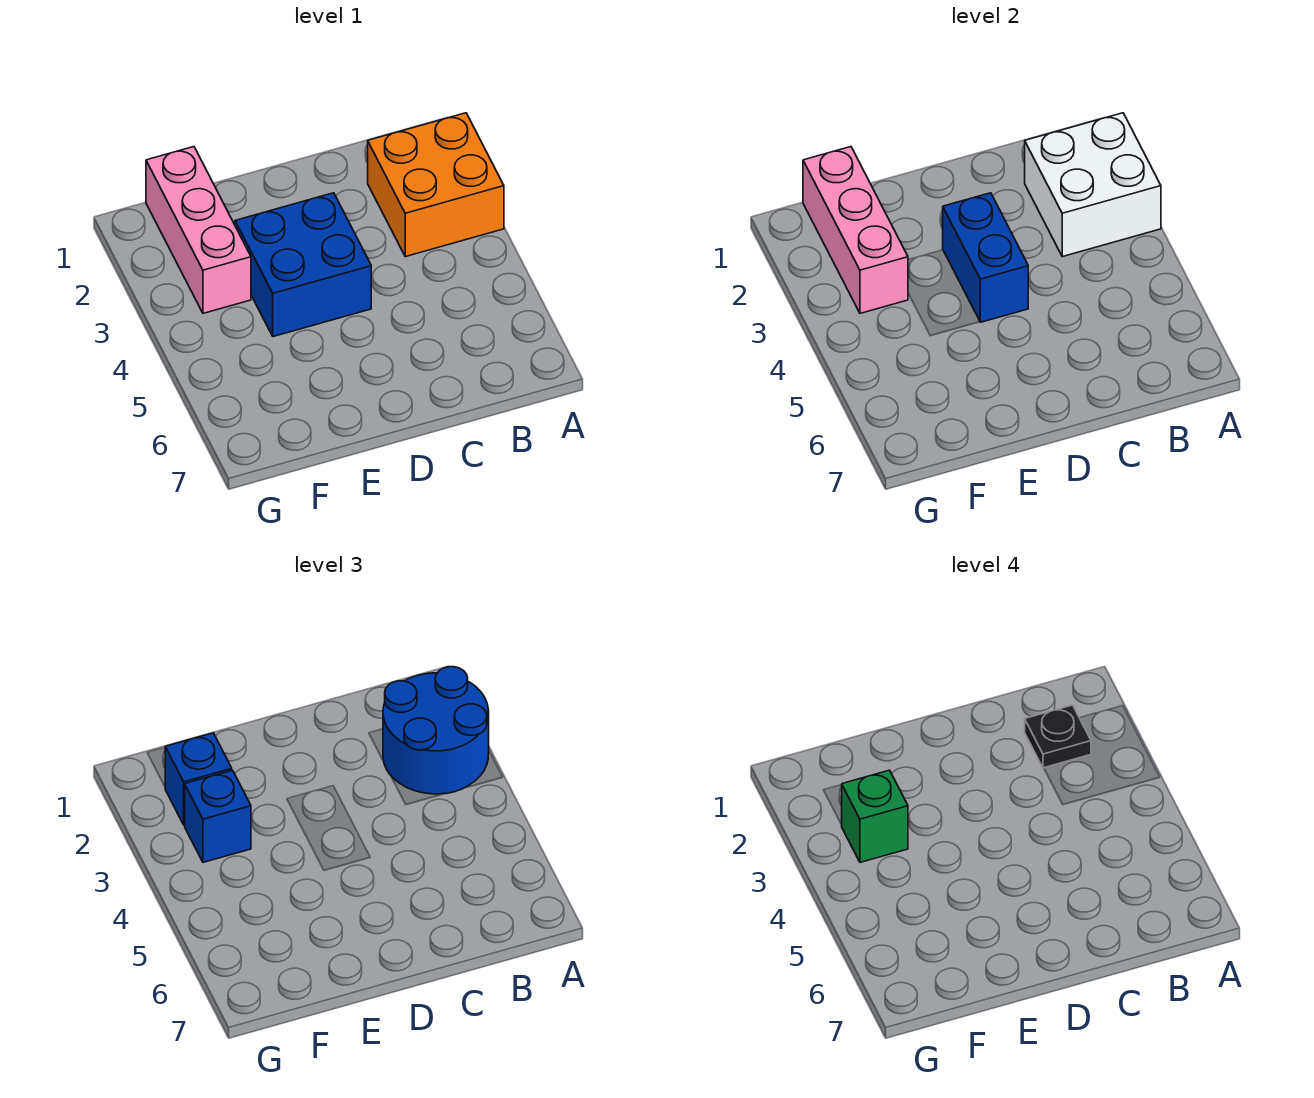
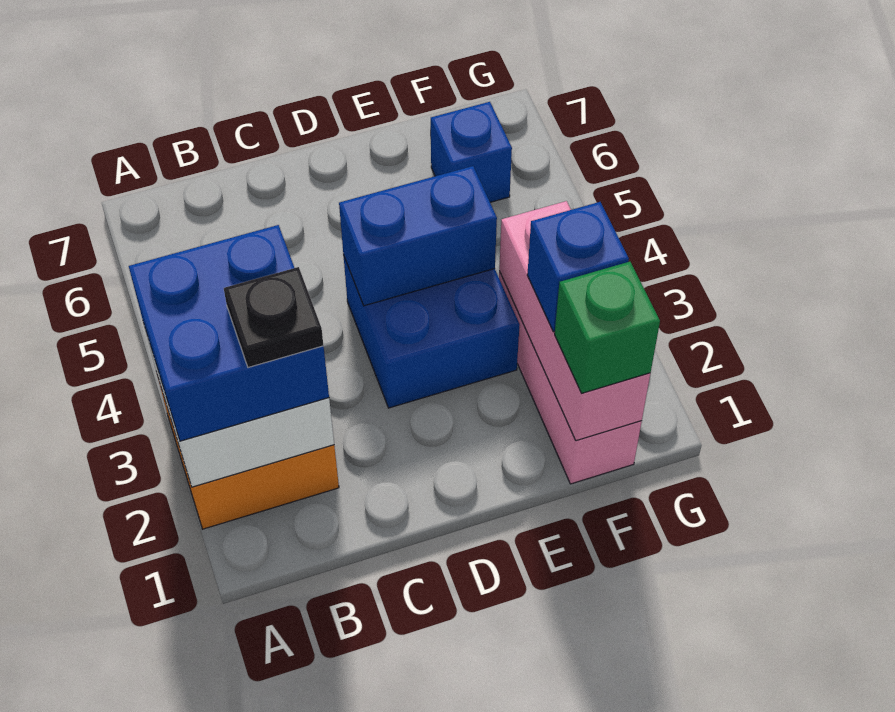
blue round brick A2:B3 level 3 -> blue brick A2:B3 level 3
blue brick D3:D4 level 2 -> blue brick D4:E4 level 2
blue brick F3 level 3 -> blue brick F6 level 1
green brick F3 level 4 -> green brick F1 level 3

